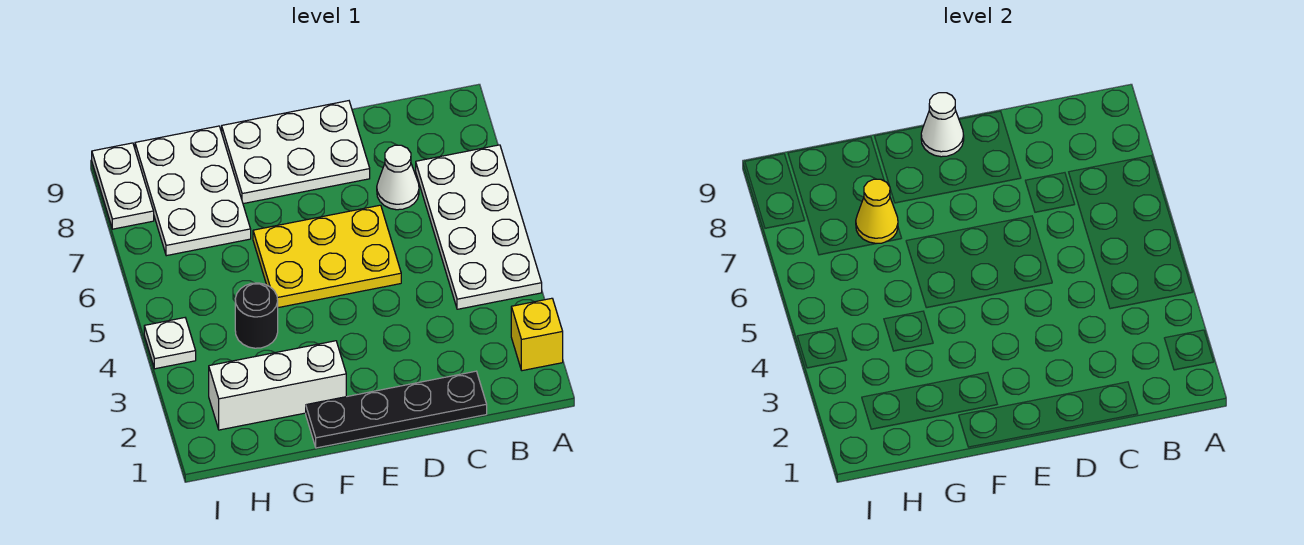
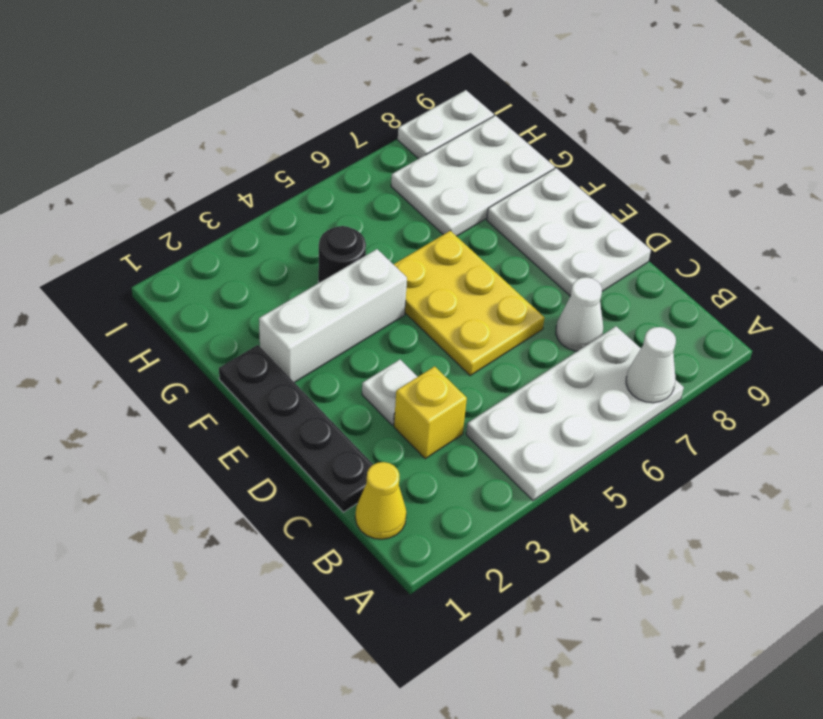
yellow brick A2 level 1 -> yellow brick C3 level 1
white cone E9 level 2 -> white cone A7 level 2
white brick F2:H2 level 1 -> white brick F2:F4 level 1
yellow cone G7 level 2 -> yellow cone B1 level 1
white plate I4 level 1 -> white plate D3 level 1

